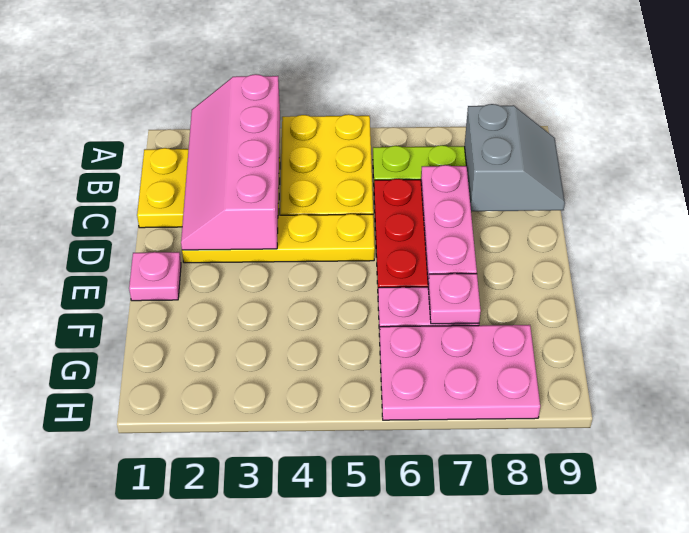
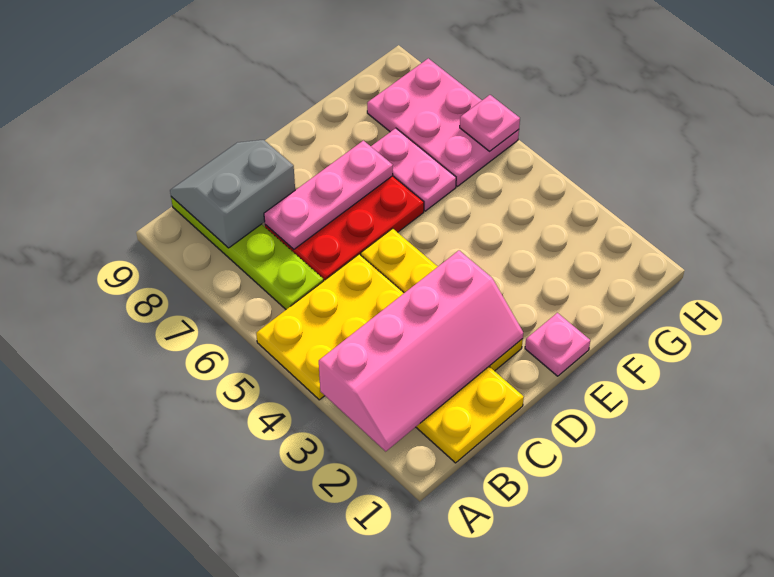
pink plate F7 level 2 -> pink plate H6 level 2

